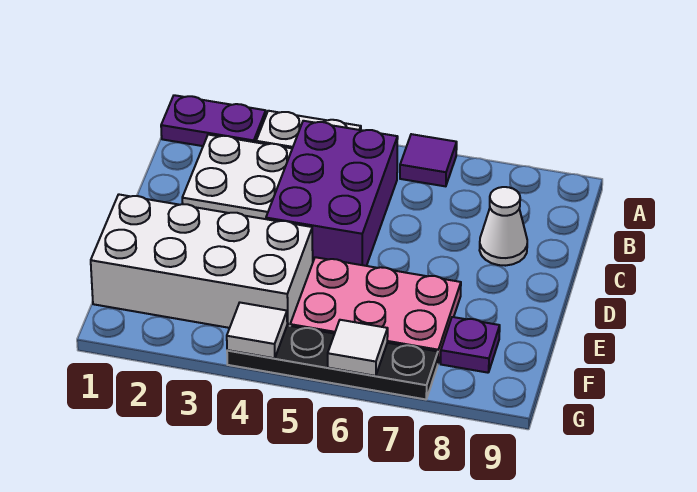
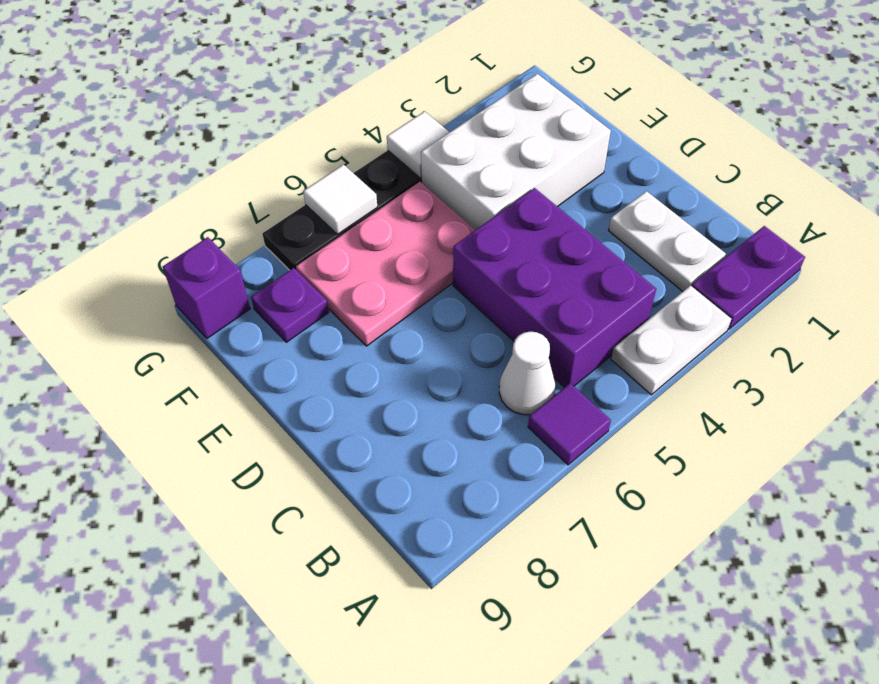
white plate B2:C3 level 1 -> white plate B2:C2 level 1
white cone C8 level 1 -> white cone B6 level 1
white brick E1:F4 level 1 -> white brick E2:F4 level 1
none -> purple brick G9 level 1

